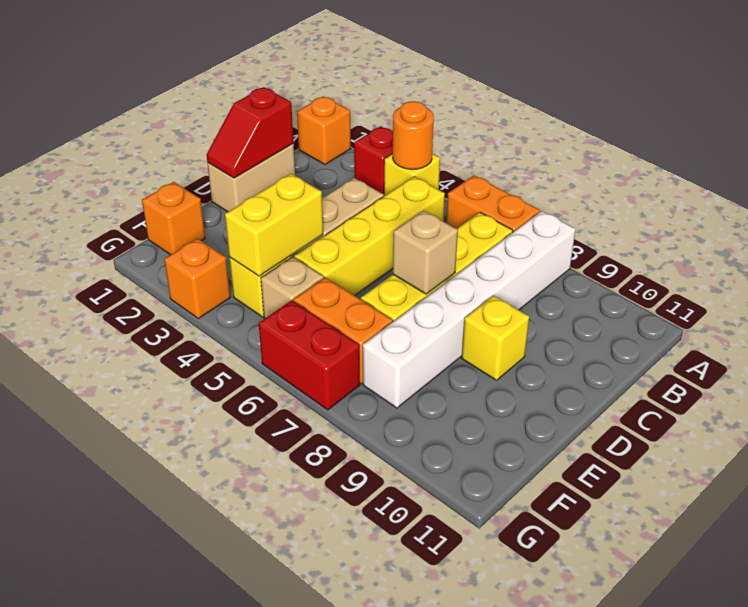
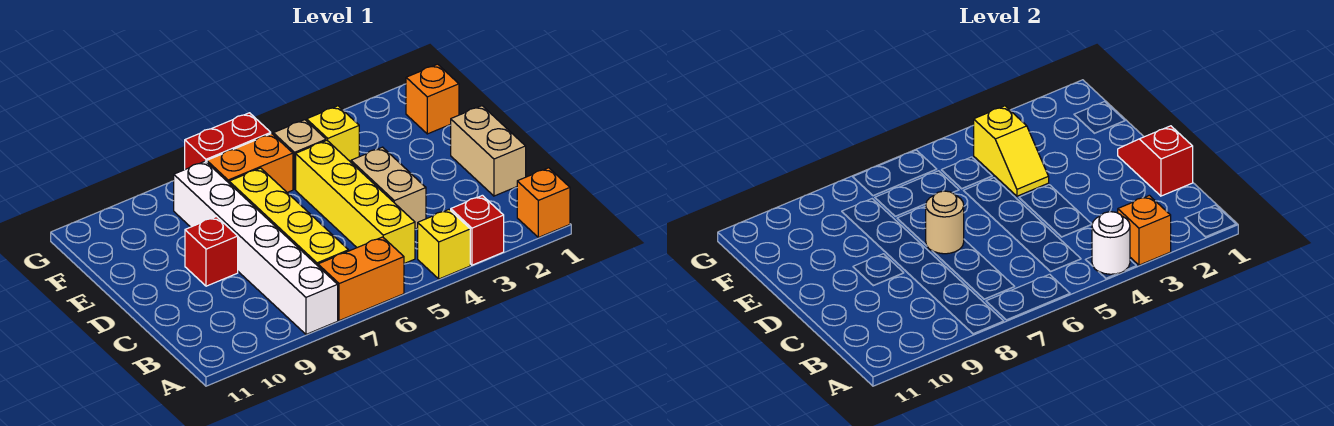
orange round brick A4 level 2 -> white round brick A4 level 2
tan brick D7 level 2 -> tan round brick D7 level 2
yellow brick D9 level 1 -> red brick D9 level 1
yellow brick E4:F4 level 2 -> yellow slope E4:F4 level 2 top F
orange brick G3 level 1 -> orange brick A3 level 2

